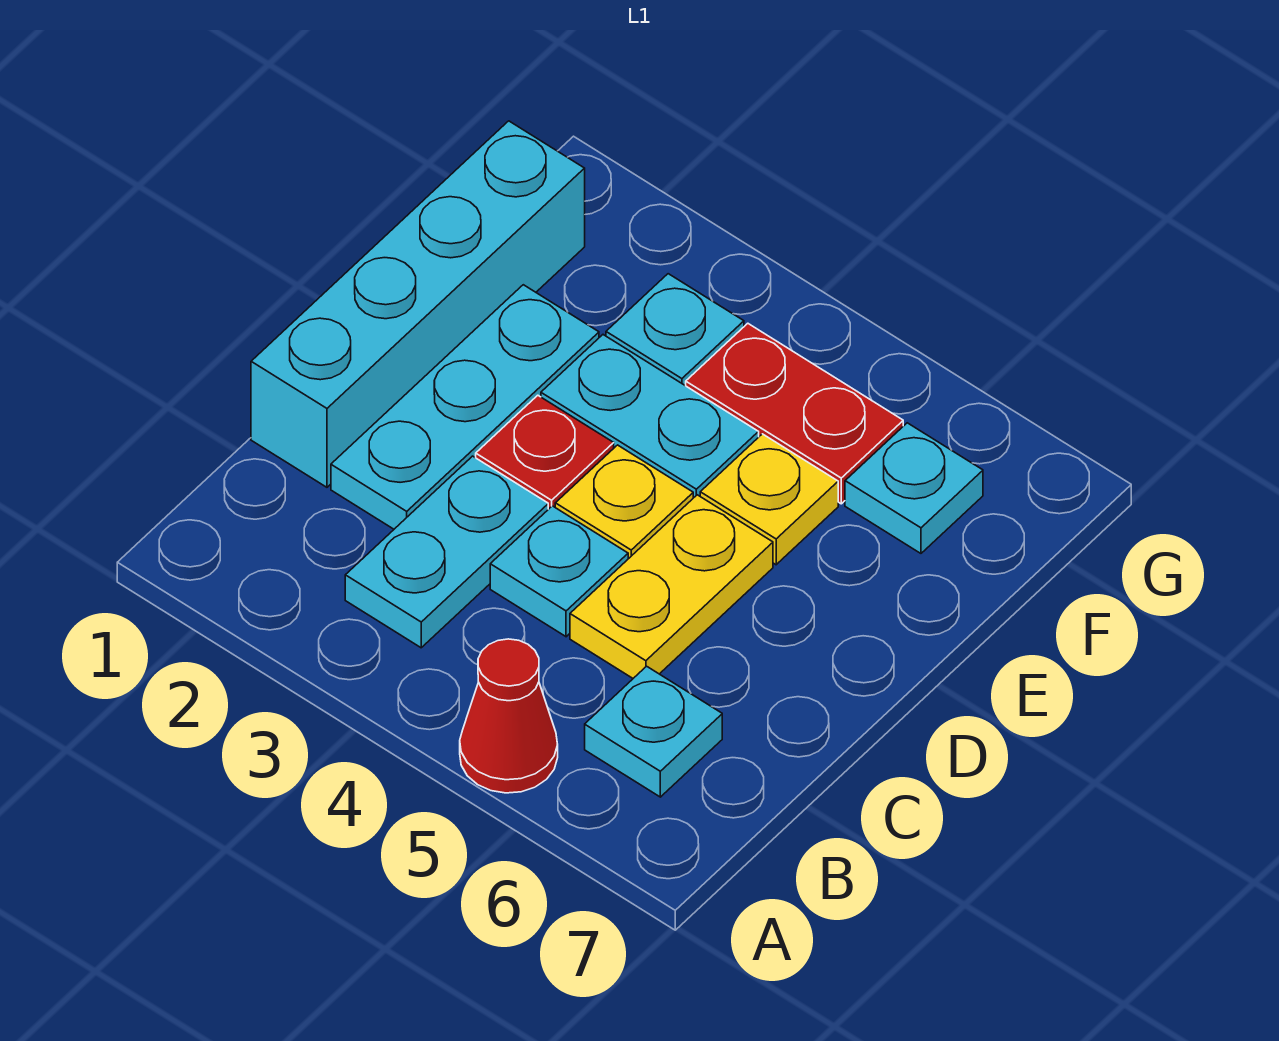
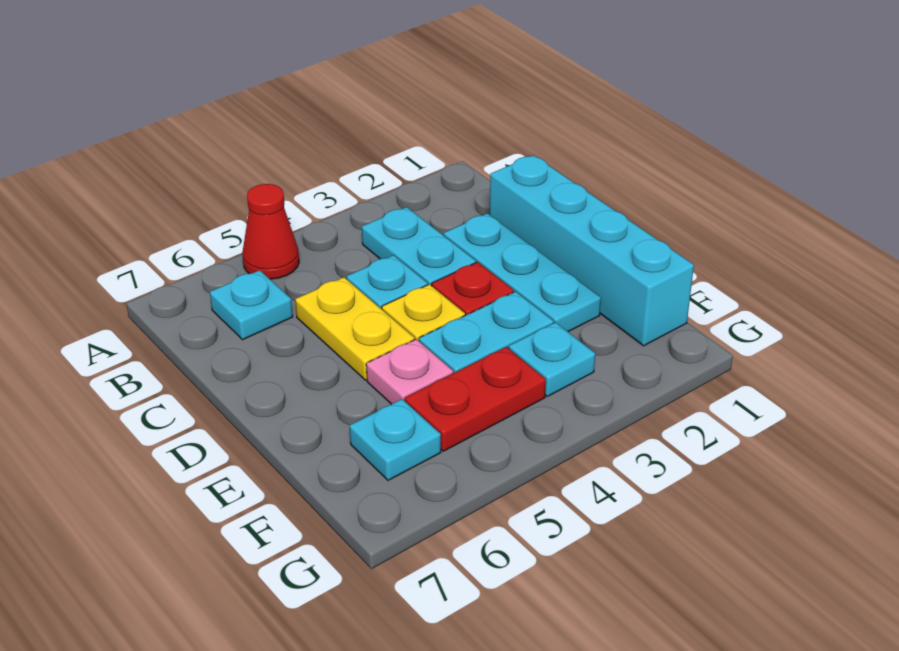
yellow plate E5 level 1 -> pink plate E5 level 1

